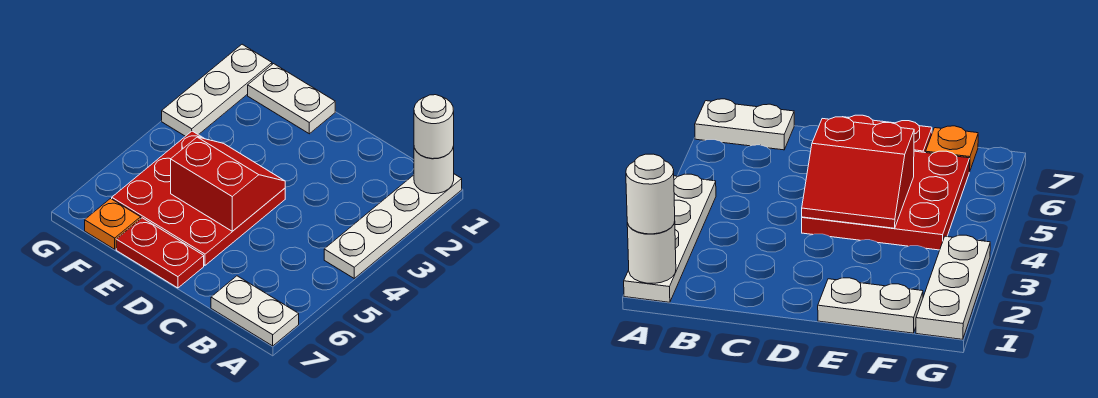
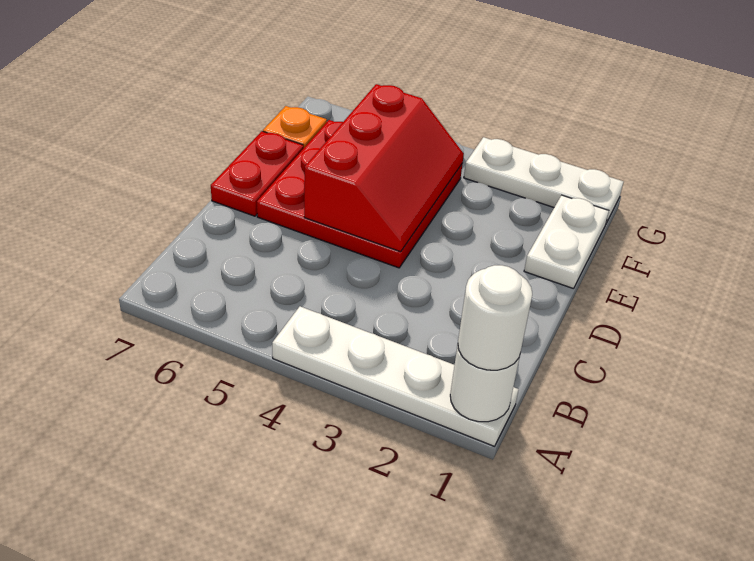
white plate A7:B7 level 1 -> none
red slope D4:E5 level 2 top 5 -> red slope D4:F5 level 2 top 5

